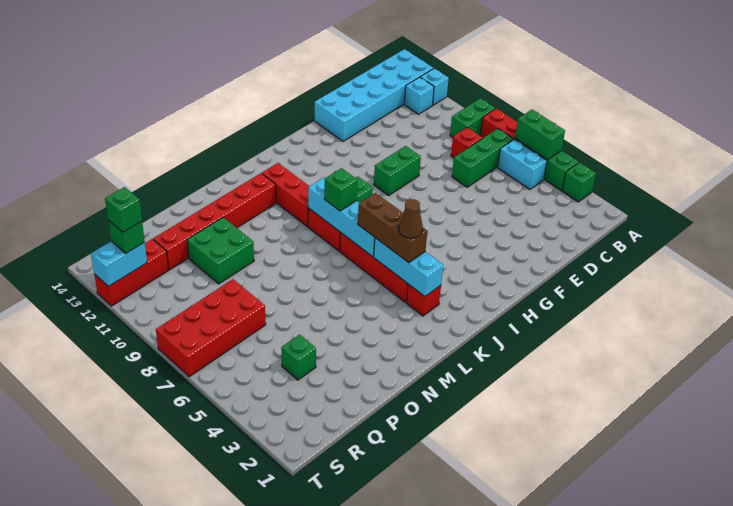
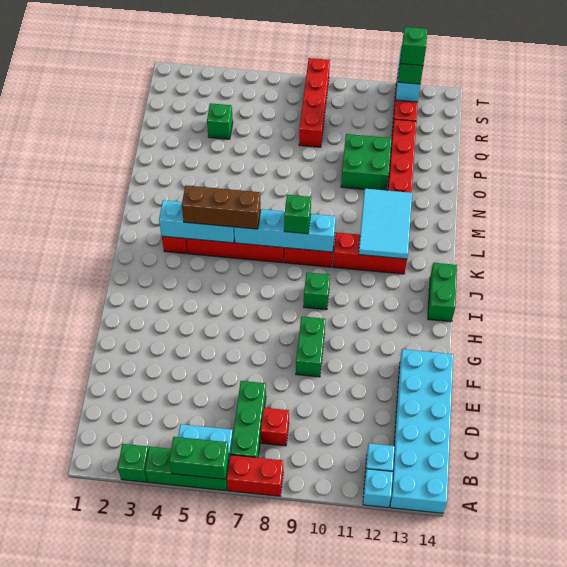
green brick A9:B9 level 1 -> green brick I14:J14 level 1
brown cone K4 level 4 -> none
none -> cyan tile K11:M12 level 2
red brick Q7:T8 level 1 -> red brick Q8:T8 level 1

